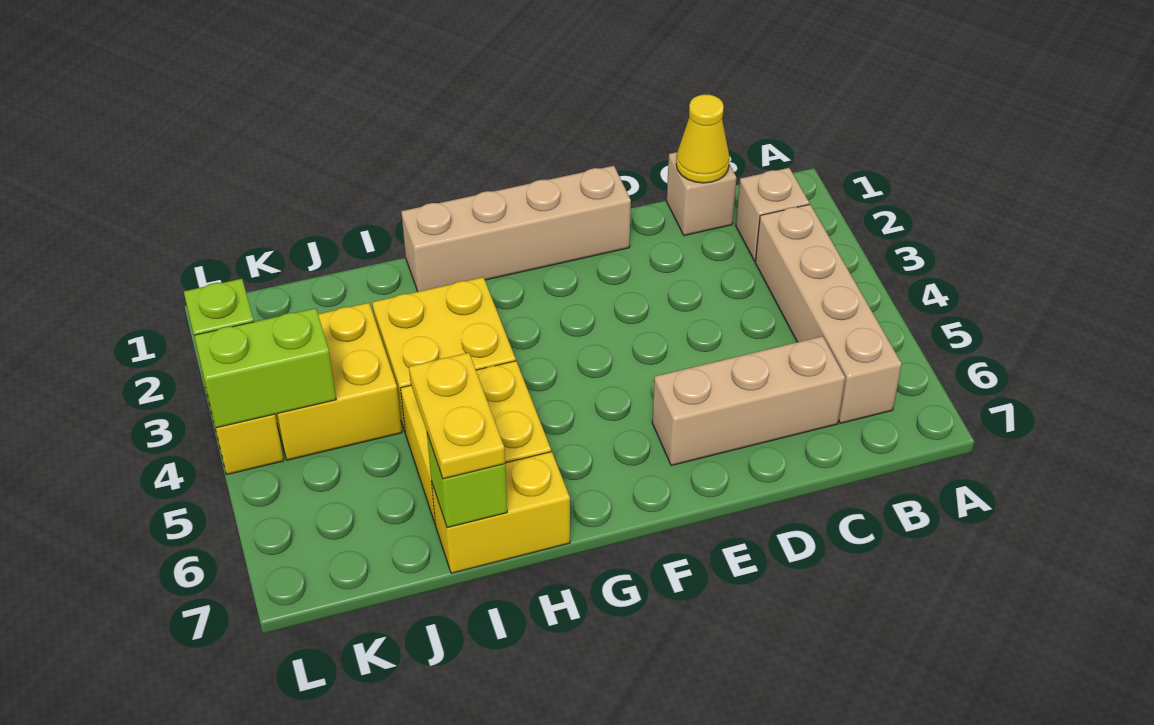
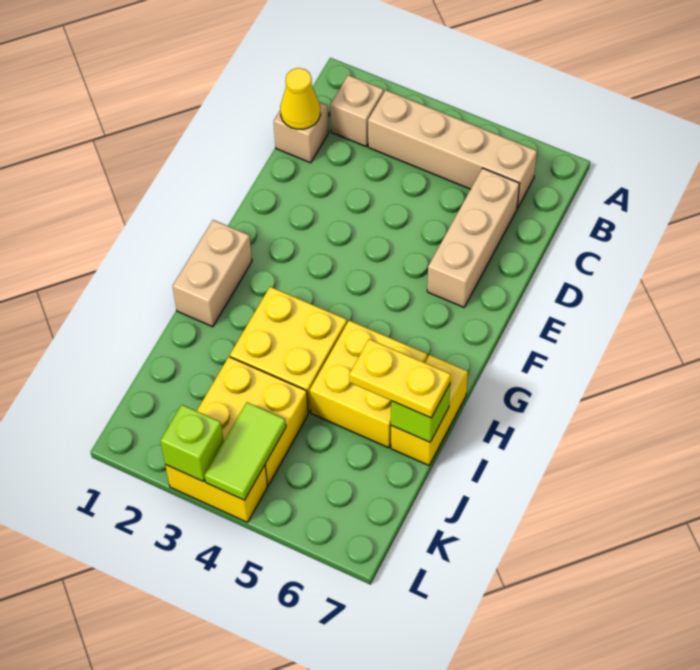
tan brick E1:H1 level 1 -> tan brick G1:H1 level 1
lime brick K4:L4 level 2 -> lime tile K4:L4 level 2

